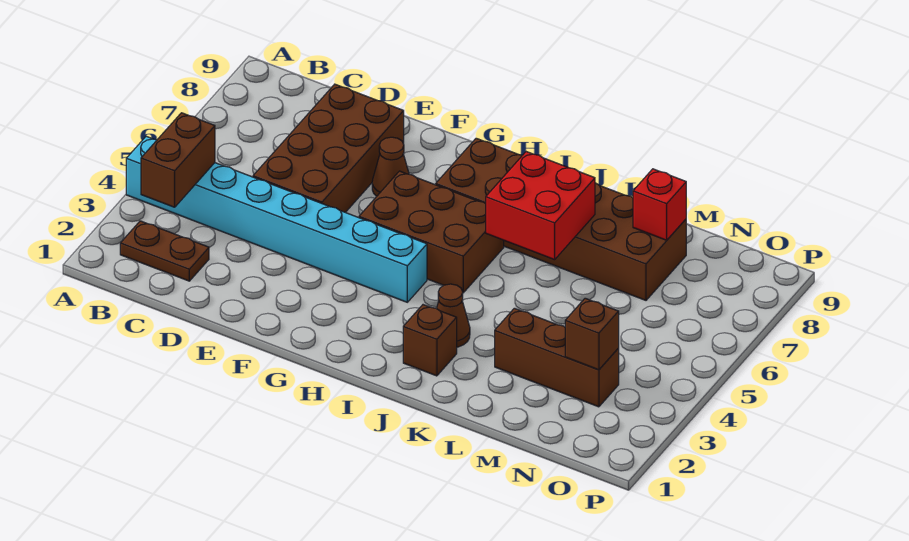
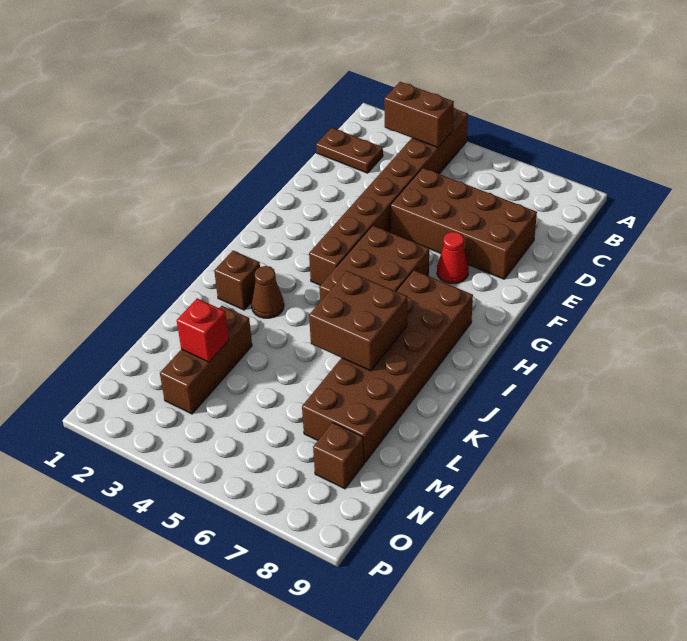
cyan brick A4:H4 level 1 -> brown brick A4:H4 level 1
brown plate B2:C2 level 1 -> brown plate C1:C2 level 1
brown cone F7 level 1 -> red cone F7 level 1
red brick J6:K7 level 2 -> brown brick J6:K7 level 2
red brick M8 level 2 -> red brick M3 level 2
brown brick N3 level 2 -> brown brick N8 level 1

